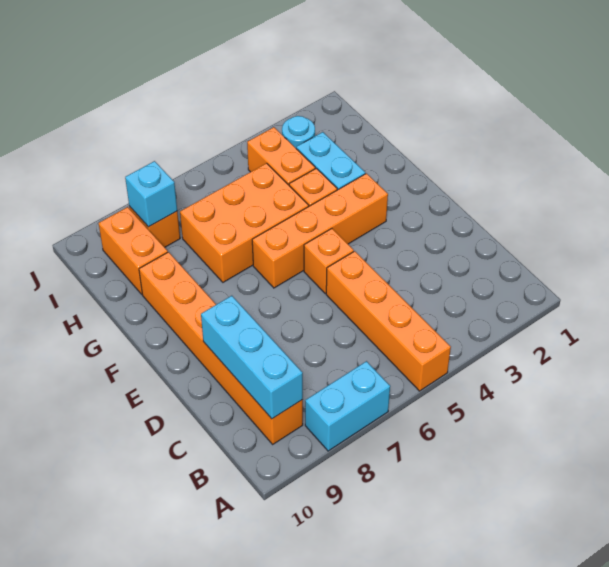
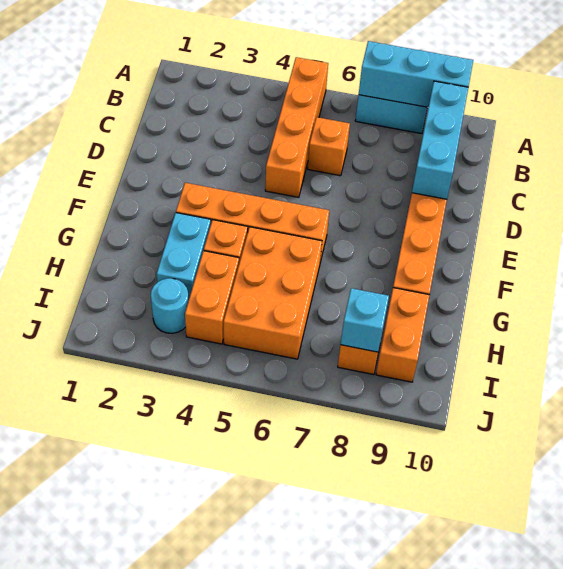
none -> cyan brick A7:A9 level 2
orange brick E5 level 1 -> orange brick C6 level 1
orange brick G5:H7 level 1 -> orange brick G5:I6 level 1

